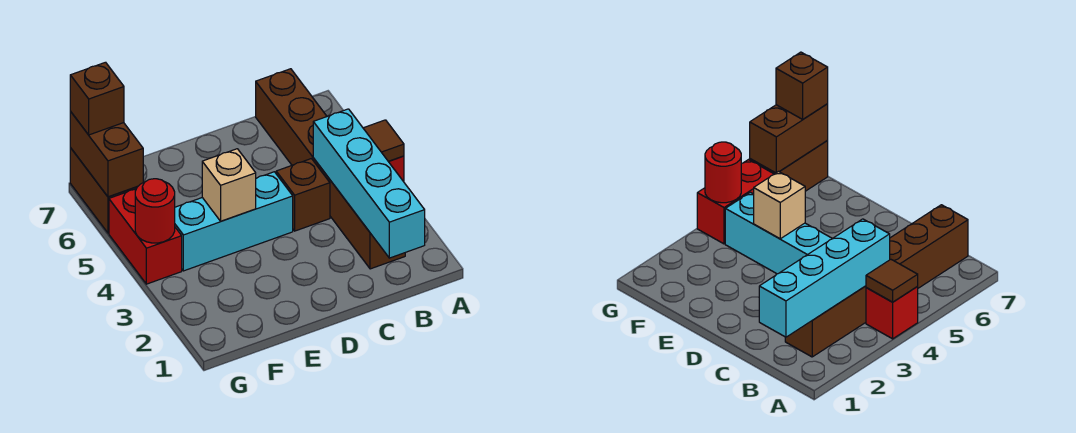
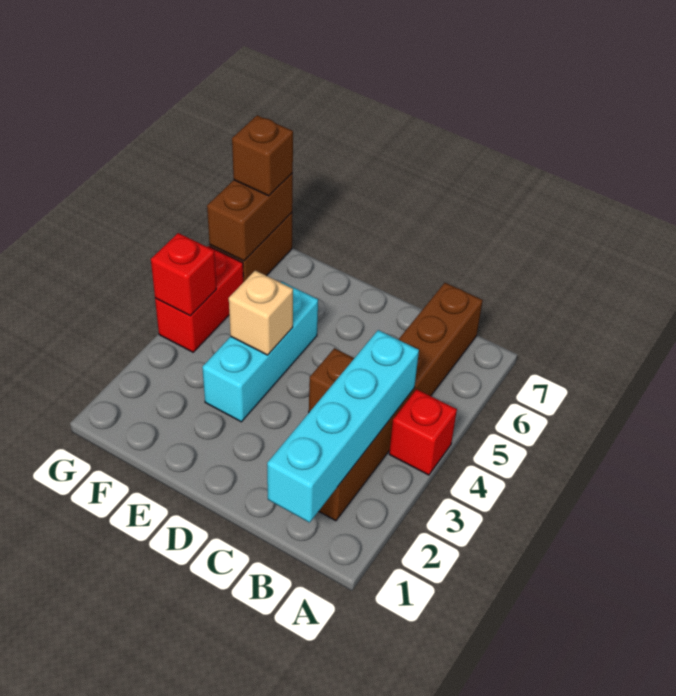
brown tile A4 level 2 -> none
cyan brick D4:F4 level 1 -> cyan brick E3:E5 level 1
red round brick G4 level 2 -> red brick G4 level 2

